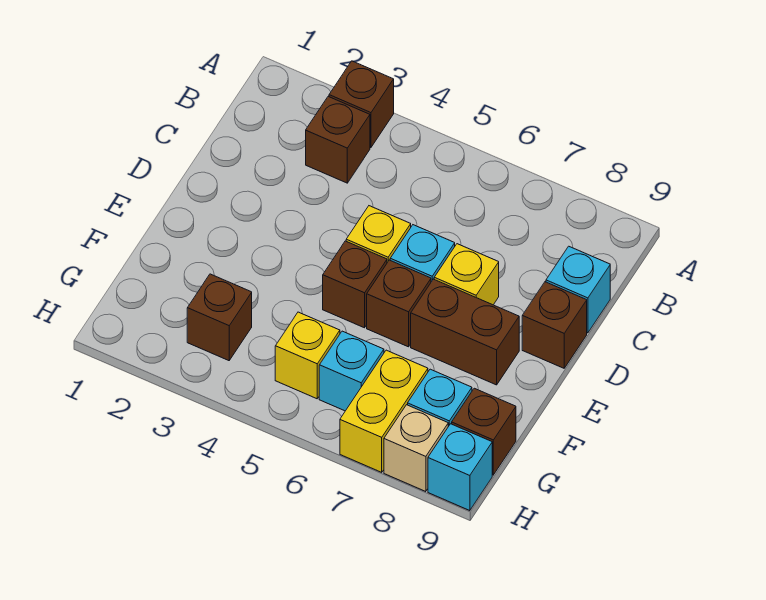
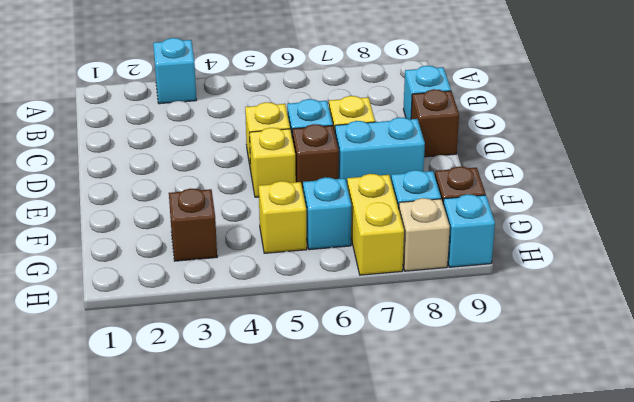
brown brick A3 level 1 -> cyan brick A3 level 1
brown brick B3 level 1 -> none
brown brick E5 level 1 -> yellow brick E5 level 1
brown brick E7:E8 level 1 -> cyan brick E7:E8 level 1

